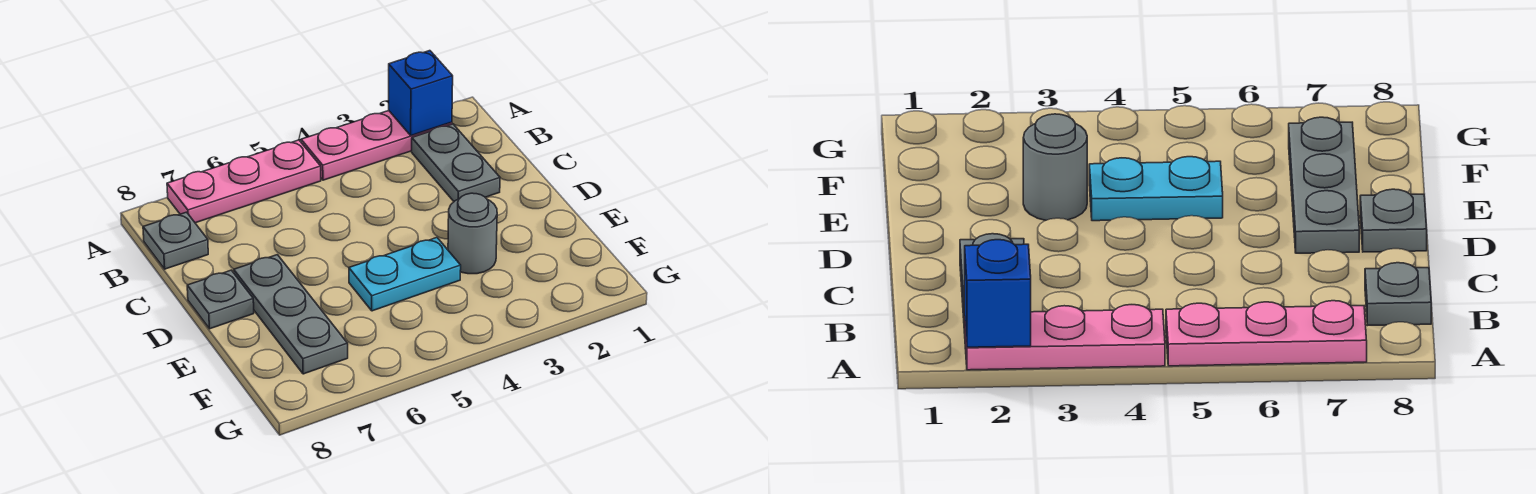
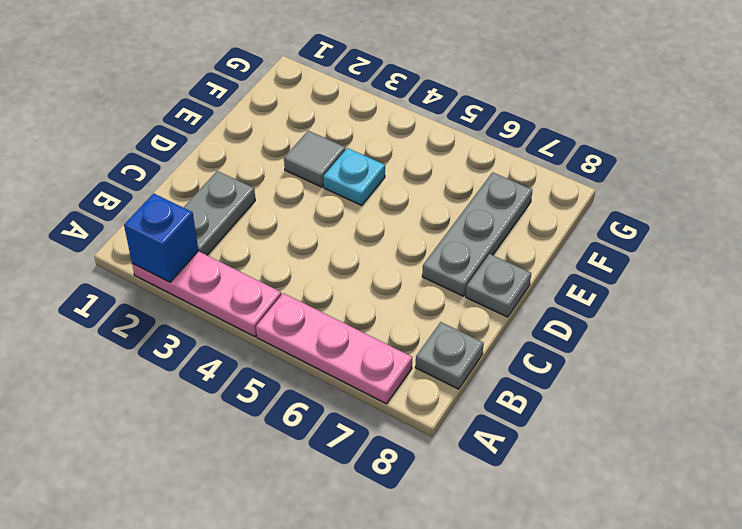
grey round brick E3 level 1 -> grey tile E3 level 1
cyan plate E4:E5 level 1 -> cyan plate E4 level 1

